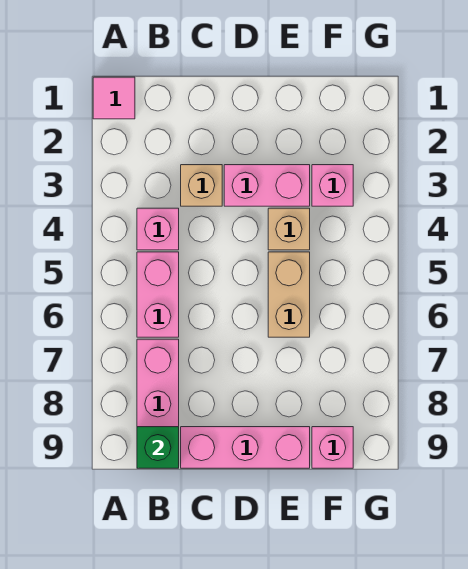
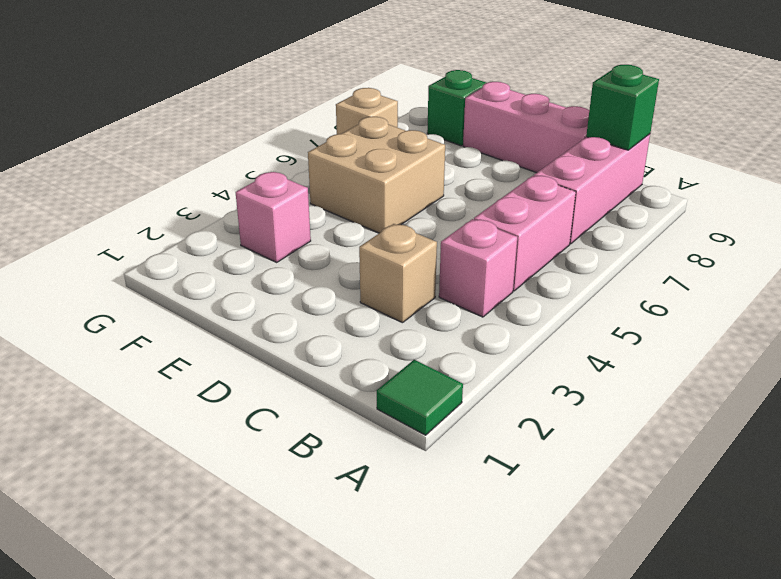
pink tile A1 level 1 -> green tile A1 level 1
pink brick D3:E3 level 1 -> none
tan brick E4 level 1 -> tan brick G7 level 1
tan brick E5:E6 level 1 -> tan brick E5:F6 level 1
pink brick F9 level 1 -> green brick F9 level 1

